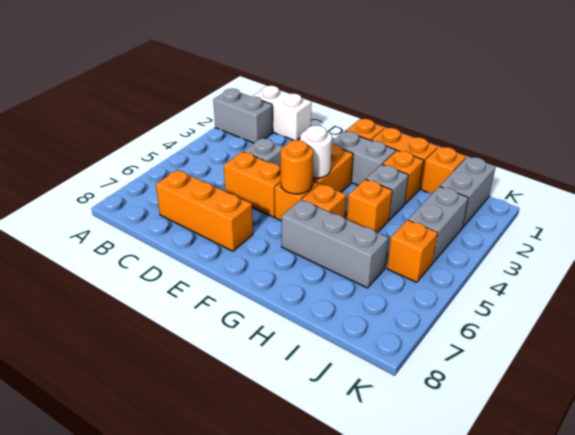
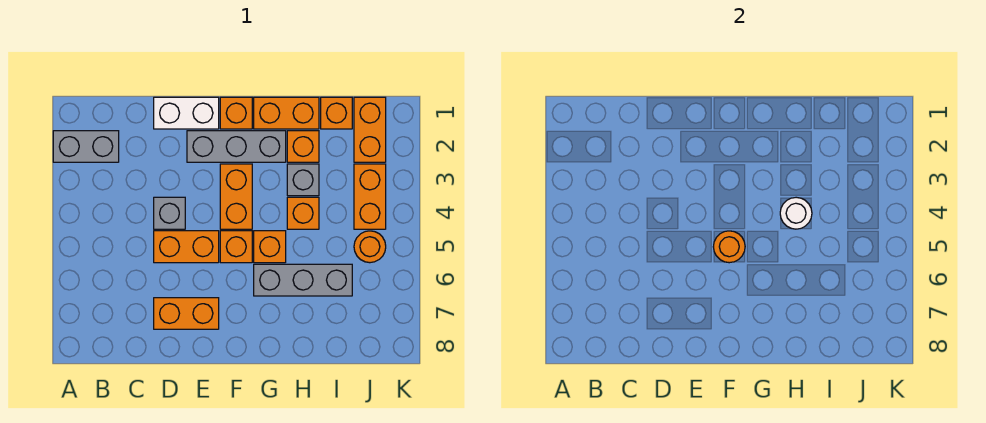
white brick B1:C1 level 1 -> white brick D1:E1 level 1
orange brick C7:E7 level 1 -> orange brick D7:E7 level 1
grey brick F2:G2 level 1 -> grey brick E2:G2 level 1
white round brick F4 level 2 -> white round brick H4 level 2
grey brick J1:J2 level 1 -> orange brick J1:J2 level 1
grey brick J3:J4 level 1 -> orange brick J3:J4 level 1
orange brick J5 level 1 -> orange round brick J5 level 1

